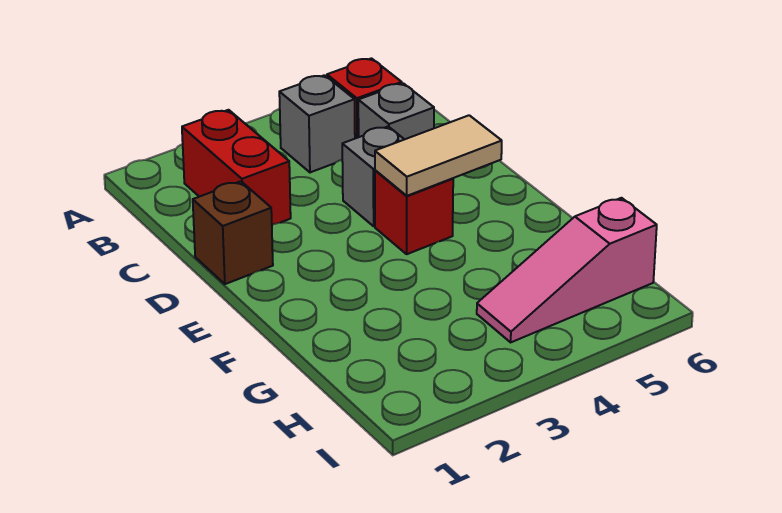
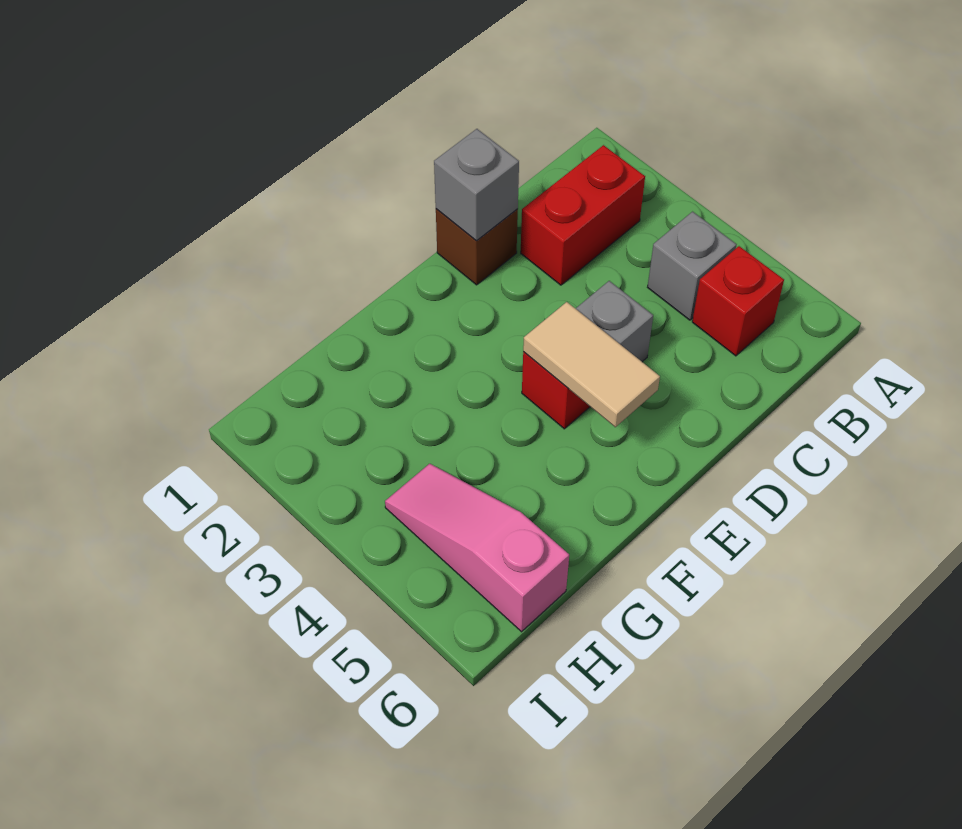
grey brick C5 level 1 -> grey brick D1 level 2

